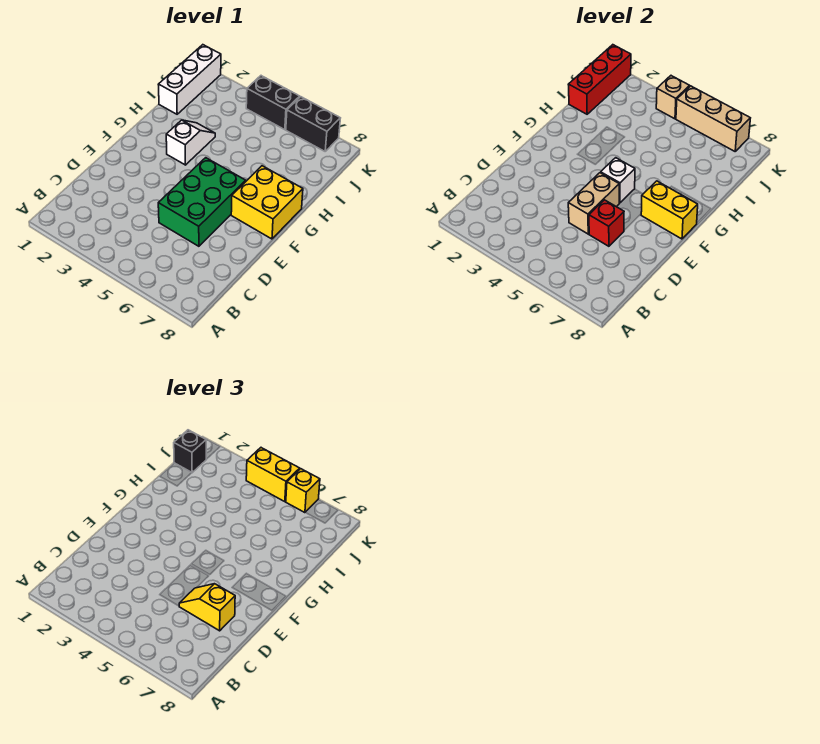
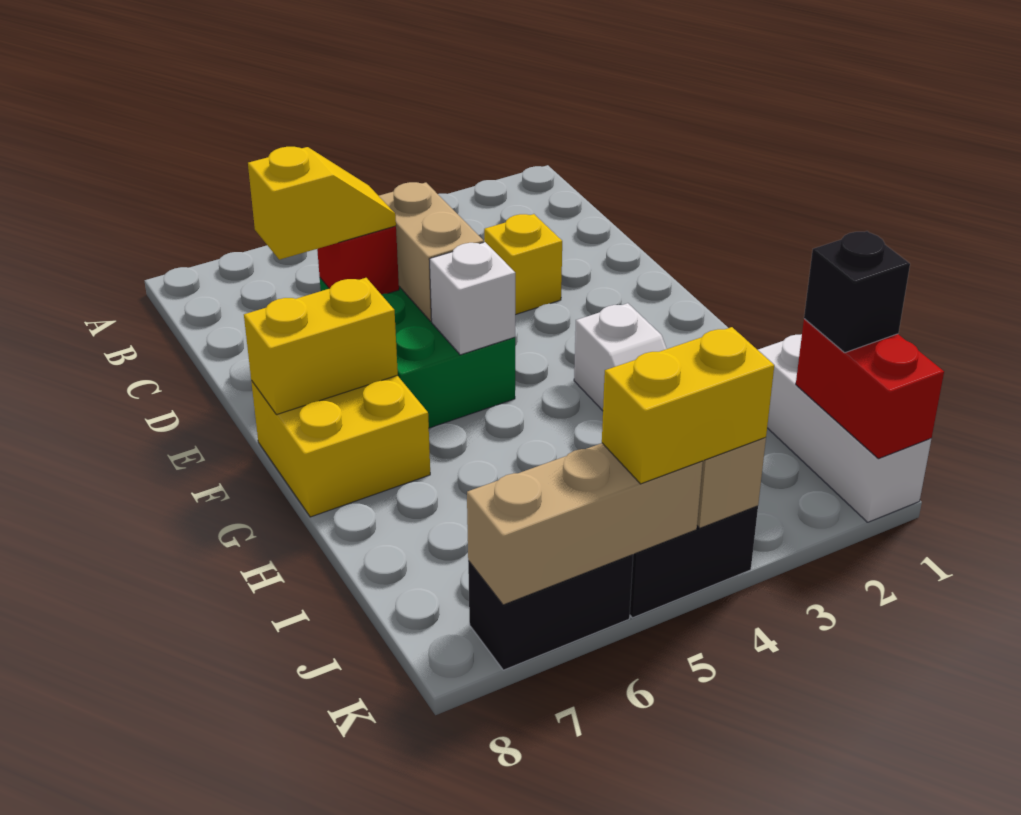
red brick I1:K1 level 2 -> red brick J1:K1 level 2
yellow brick K6 level 3 -> yellow brick D3 level 1

